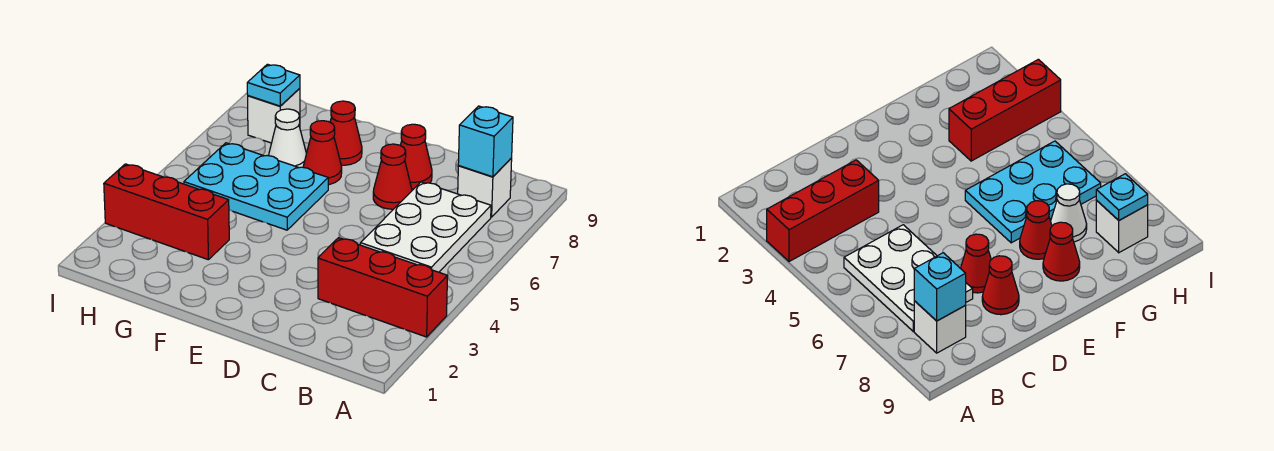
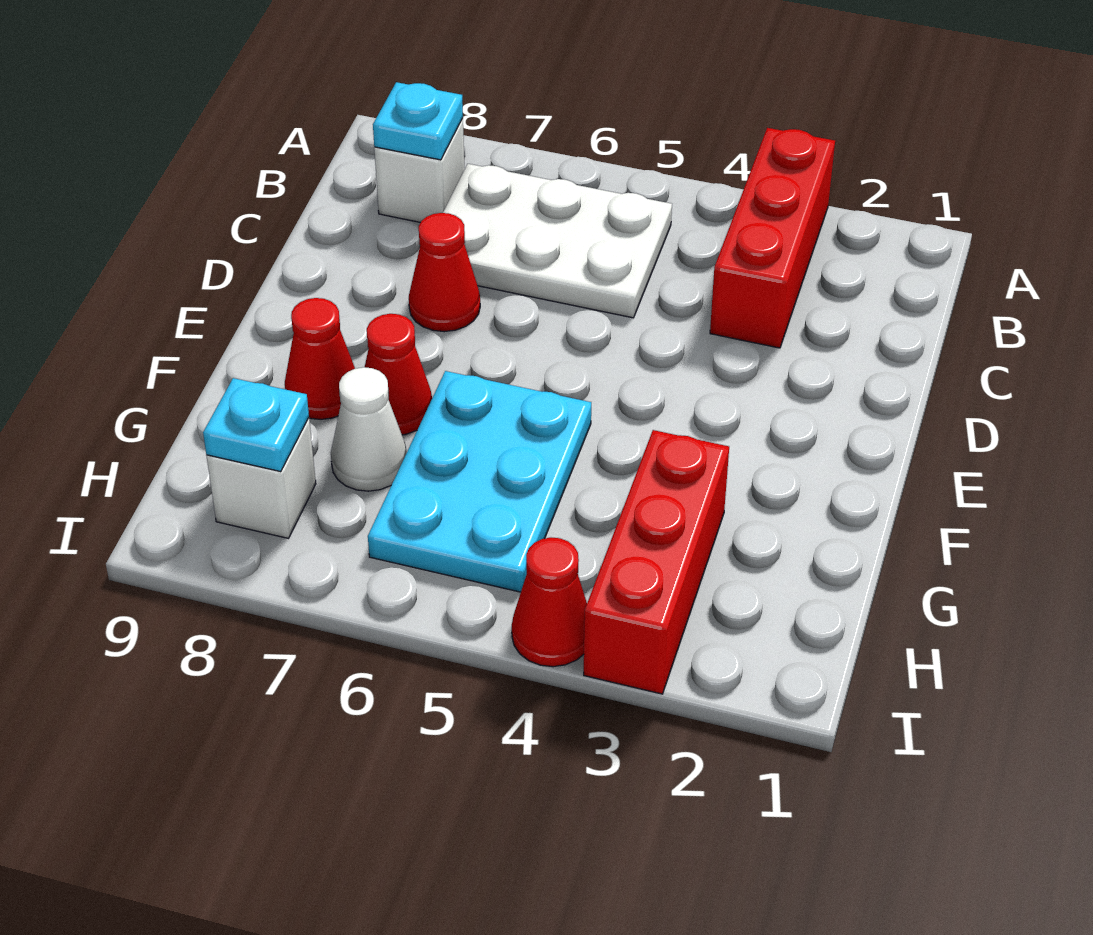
cyan brick B8 level 2 -> cyan plate B8 level 2
red cone D8 level 1 -> red cone I4 level 1

